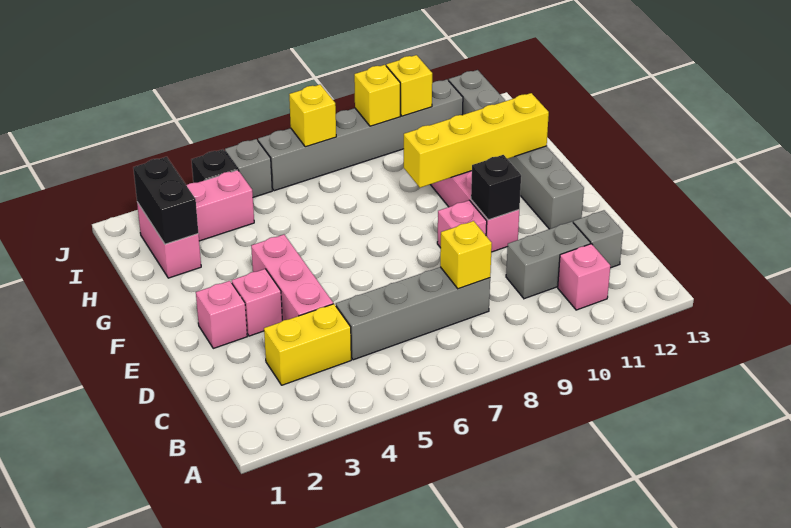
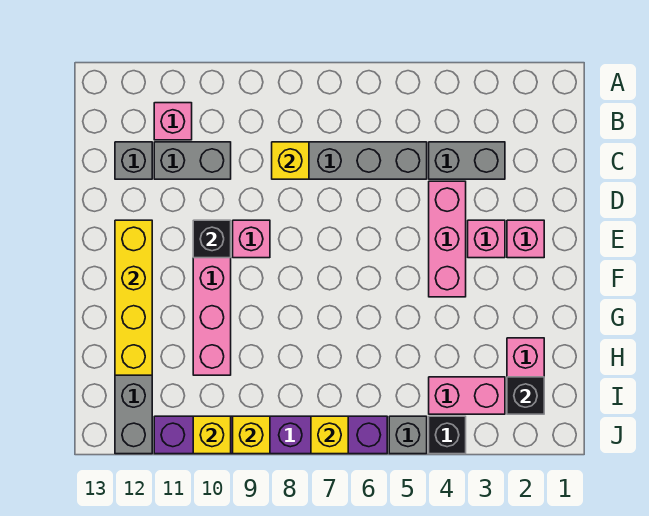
yellow brick C3:C4 level 1 -> grey brick C3:C4 level 1
yellow brick G9:G12 level 2 -> yellow brick E12:H12 level 2
black brick H2:I2 level 2 -> black brick I2 level 2
grey brick J6:J11 level 1 -> purple brick J6:J11 level 1

